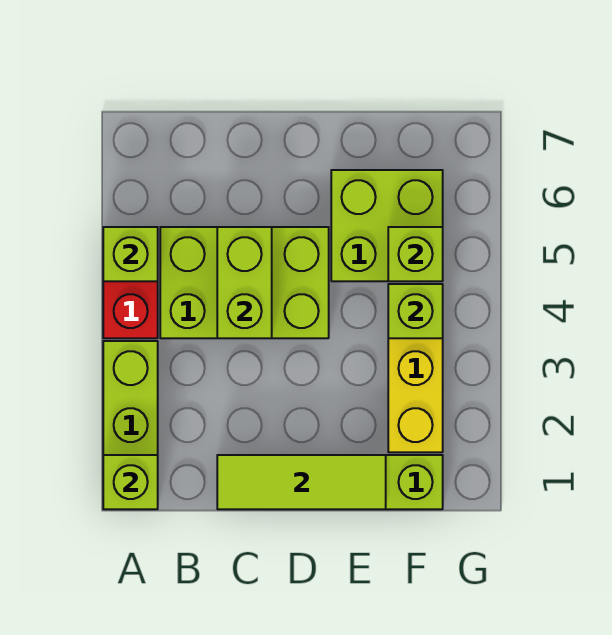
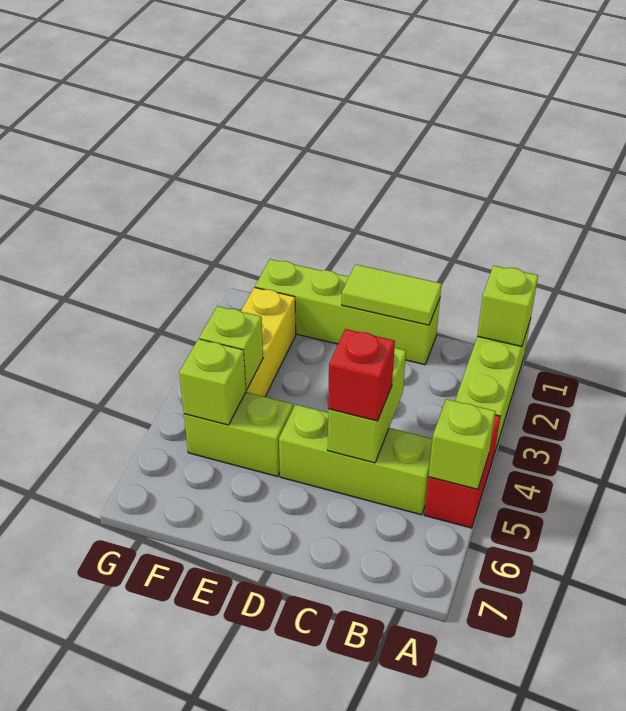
lime brick B4:D5 level 1 -> lime brick B5:D5 level 1
lime tile C1:E1 level 2 -> lime tile C1:D1 level 2
none -> red brick C5 level 3
lime brick E5:F6 level 1 -> lime brick E5:F5 level 1

